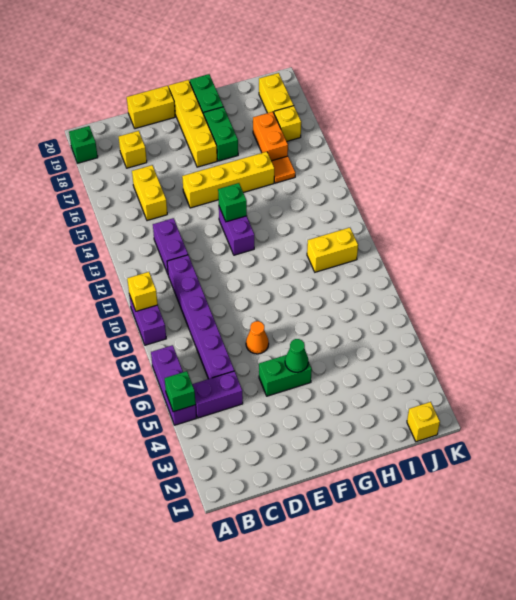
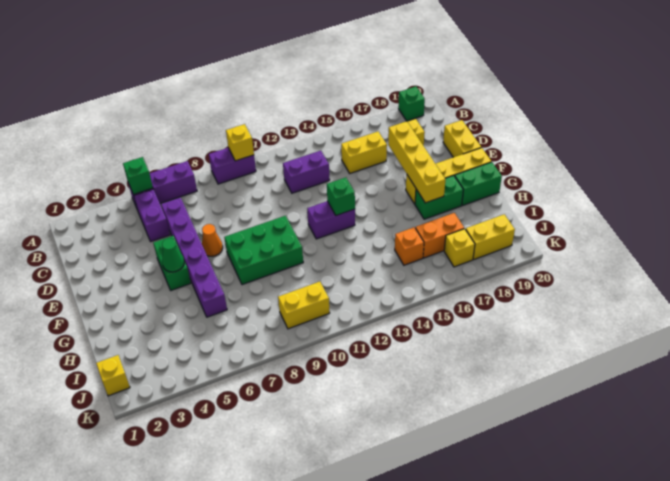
purple brick C6:C11 level 1 -> purple brick C6:H6 level 1
yellow brick E15:H15 level 1 -> yellow brick D17:G17 level 2
none -> green brick F8:G10 level 1
yellow brick I10:J10 level 1 -> yellow brick J9:J10 level 1
orange tile I15 level 1 -> orange brick I15 level 1

